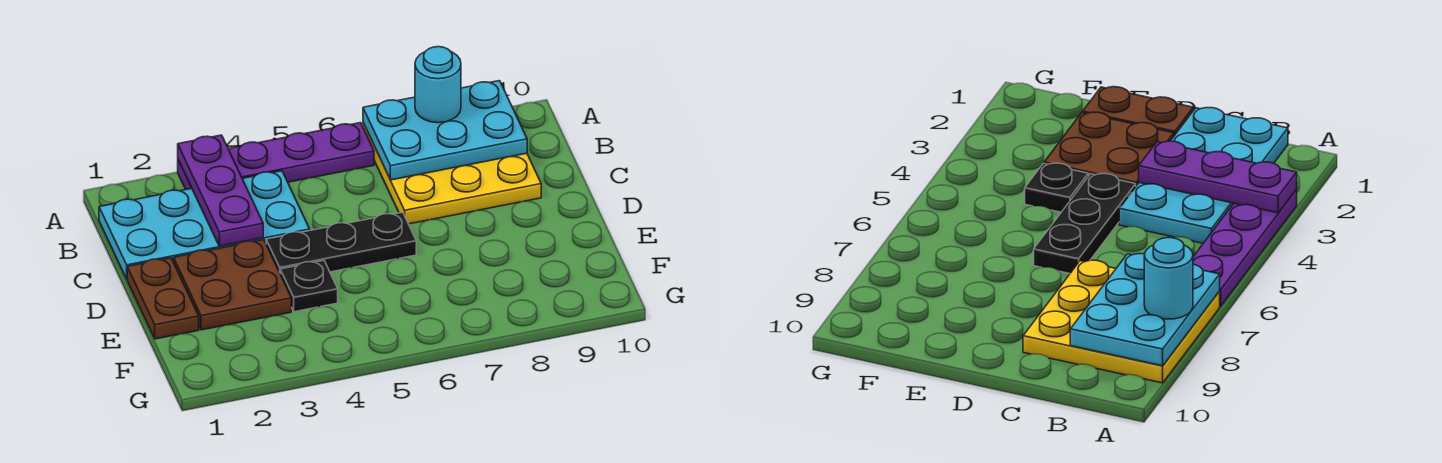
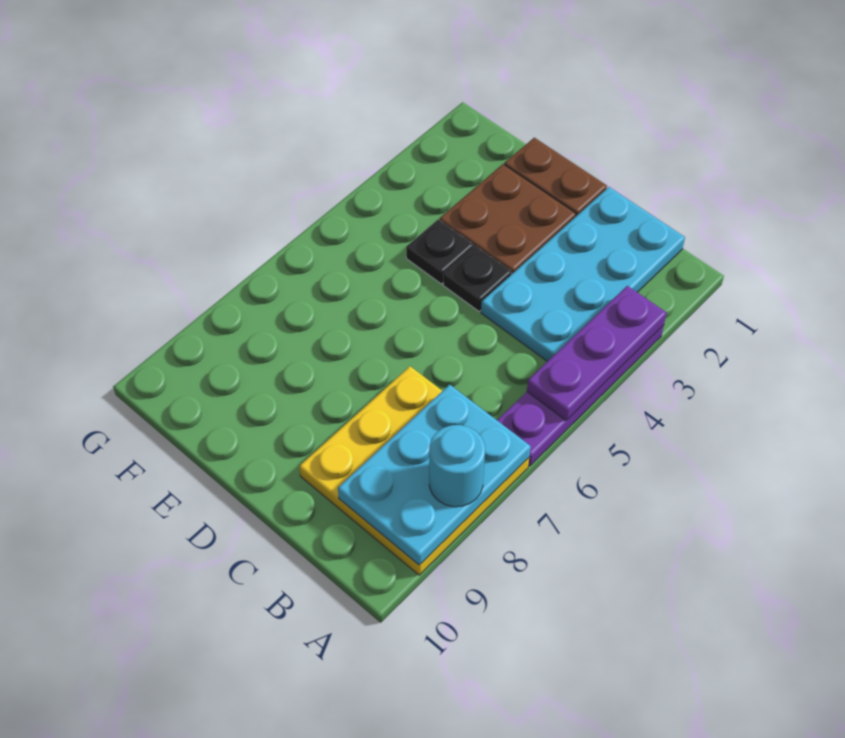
purple plate A3:C3 level 2 -> purple plate A3:A5 level 2
black plate D4:D6 level 1 -> black plate D4 level 1

